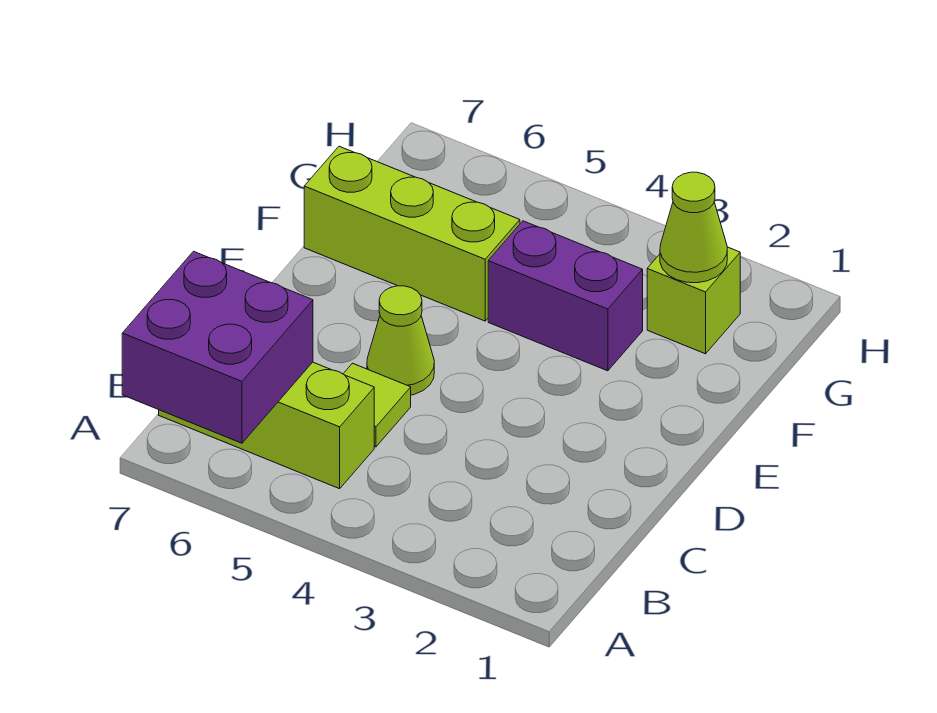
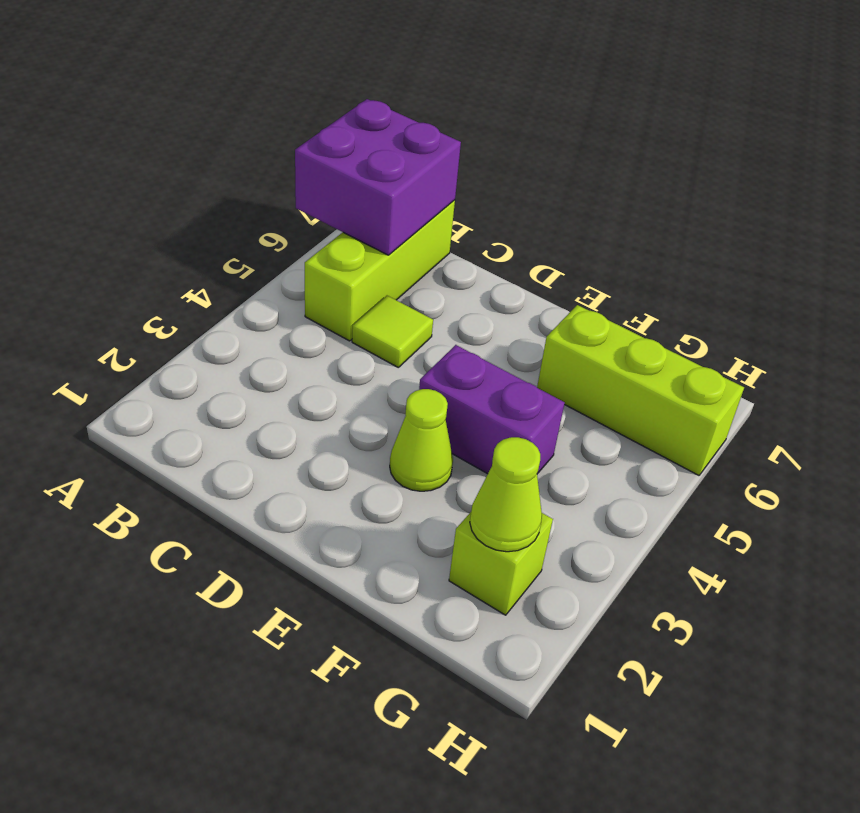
lime cone D5 level 1 -> lime cone E3 level 1
purple brick F3:F4 level 1 -> purple brick E4:F4 level 1
lime brick F5:F7 level 1 -> lime brick F6:H6 level 1

